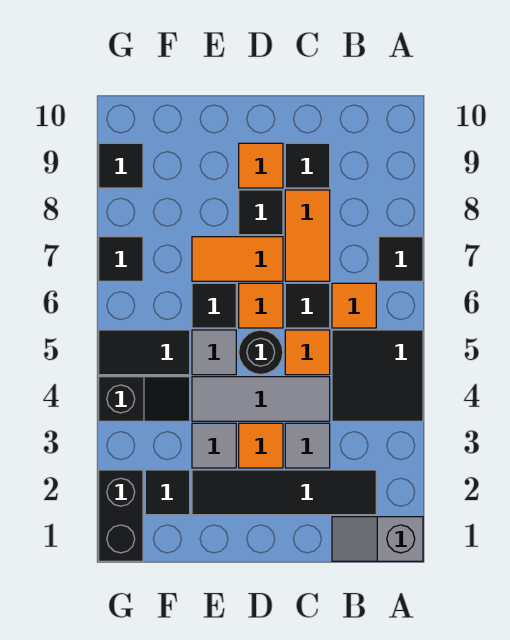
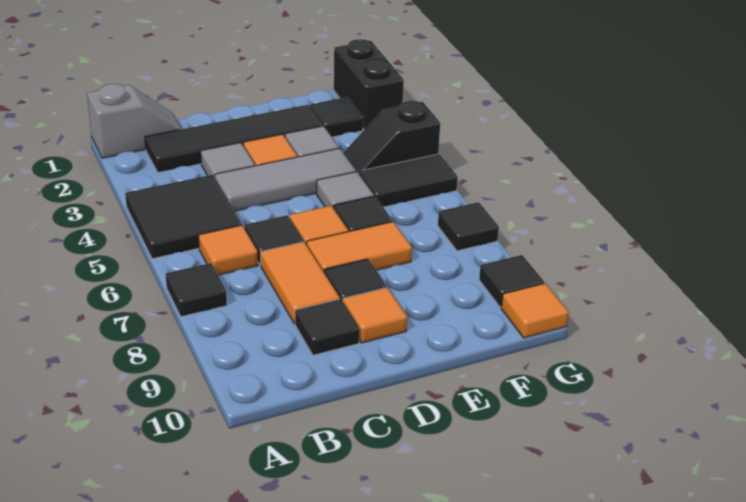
orange tile C5 level 1 -> orange tile G10 level 1
black round brick D5 level 1 -> none

